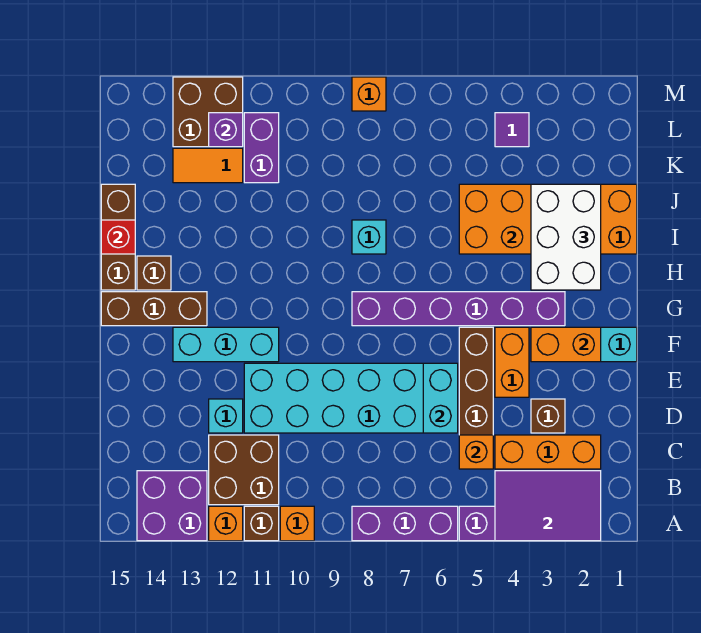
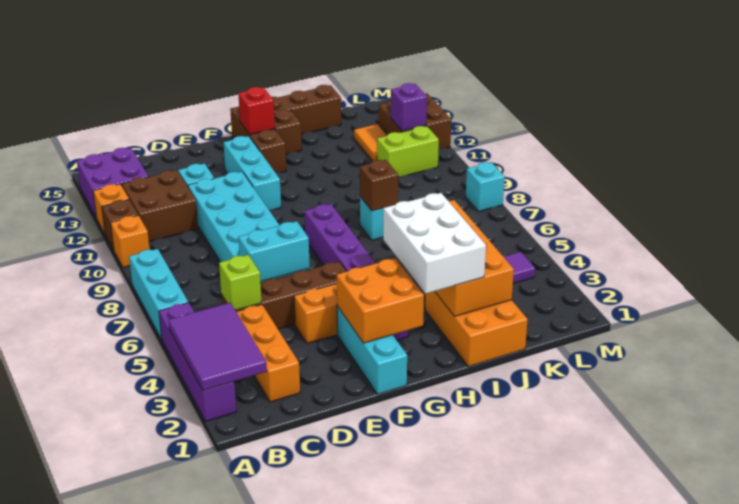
purple brick A6:A8 level 1 -> cyan brick A6:A8 level 1
orange brick C5 level 2 -> lime brick C5 level 2
brown brick D3 level 1 -> brown brick I8 level 2
orange brick F2:F3 level 2 -> orange brick F2:G3 level 2
white brick H2:J3 level 3 -> white brick H2:I4 level 3
red brick I15 level 2 -> red brick G14 level 2
purple brick K11:L11 level 1 -> lime brick K11:L11 level 1
orange brick M8 level 1 -> cyan brick M8 level 1

